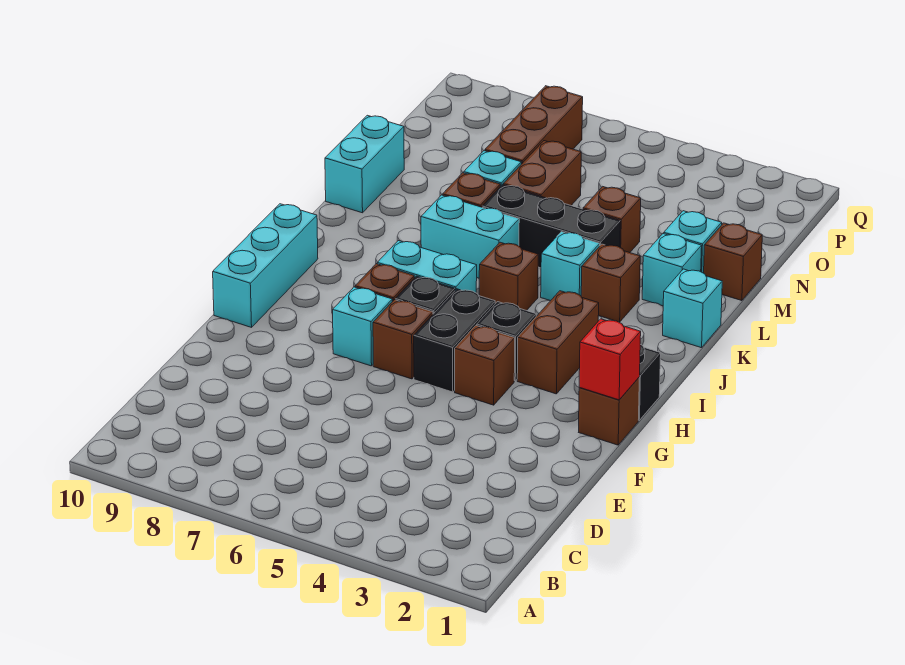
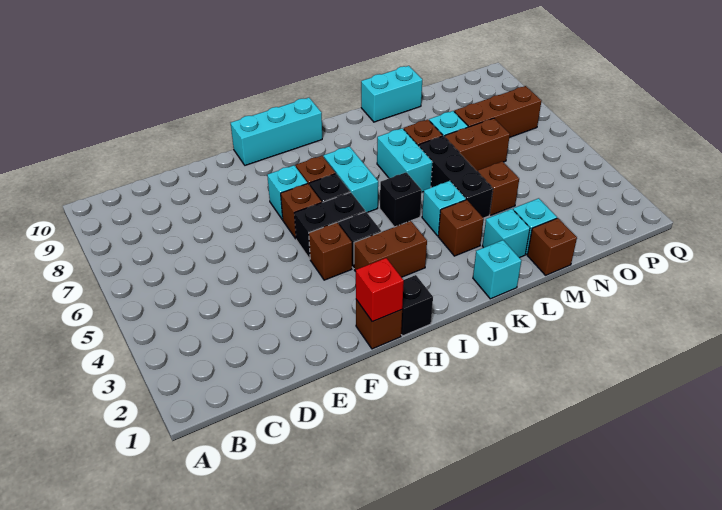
brown brick J5 level 1 -> black brick J5 level 1

